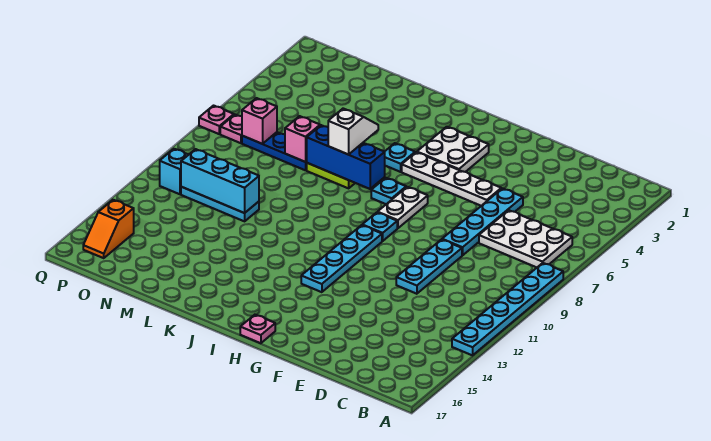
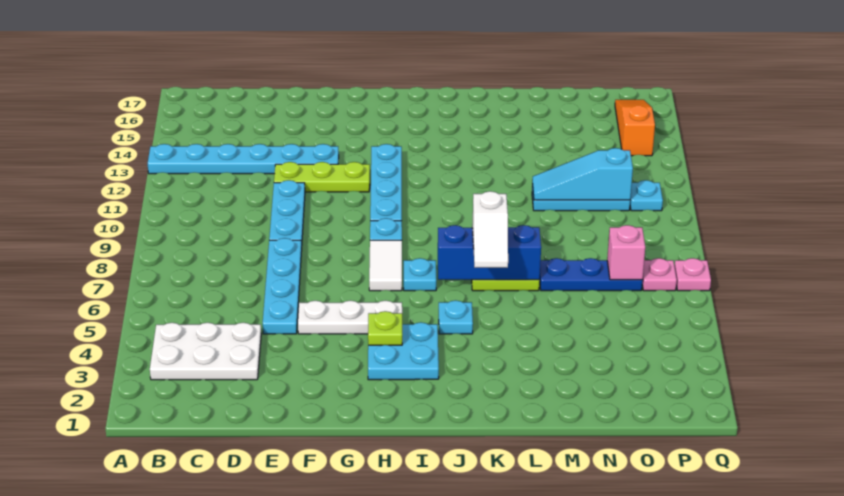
cyan plate A8:A13 level 1 -> cyan plate A13:F13 level 1
white plate B6:D7 level 1 -> white plate B3:D4 level 1
none -> lime plate E12:G12 level 1
white plate F5:I5 level 1 -> white plate F5:H5 level 1
white plate H3:I4 level 1 -> cyan plate H3:I4 level 1
none -> lime plate H4 level 2
white plate H7:H8 level 1 -> white tile H7:H8 level 1
pink plate H17 level 1 -> none
pink brick M7 level 2 -> none
cyan brick M11:O11 level 2 -> cyan slope M11:O11 level 2 top O
cyan brick P11 level 1 -> cyan plate P11 level 1
orange slope P15:P16 level 1 top 15 -> orange slope P14:P16 level 1 top 14

